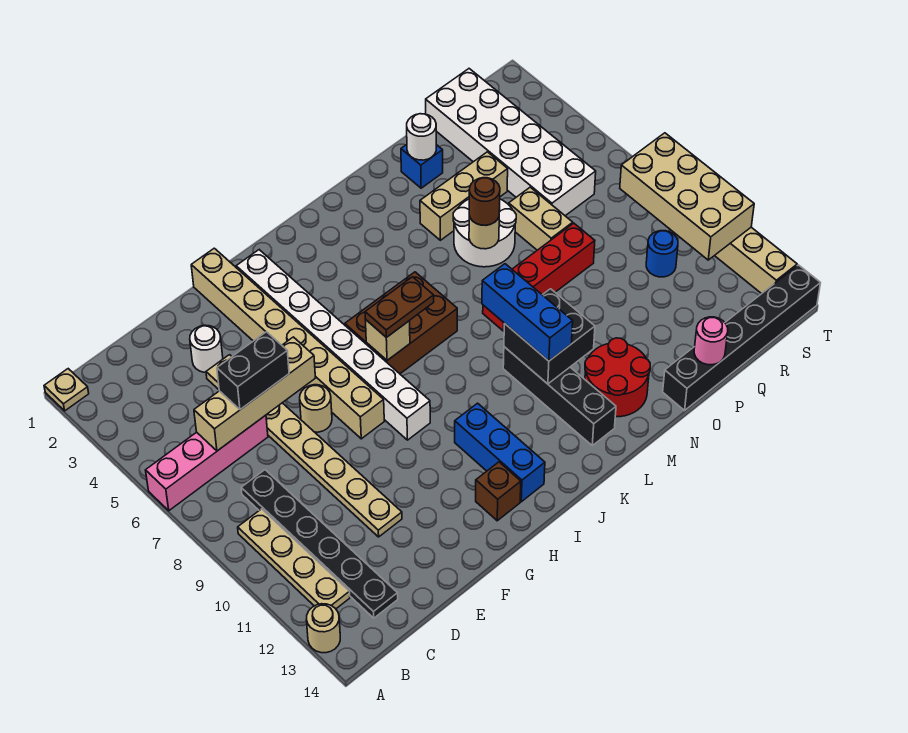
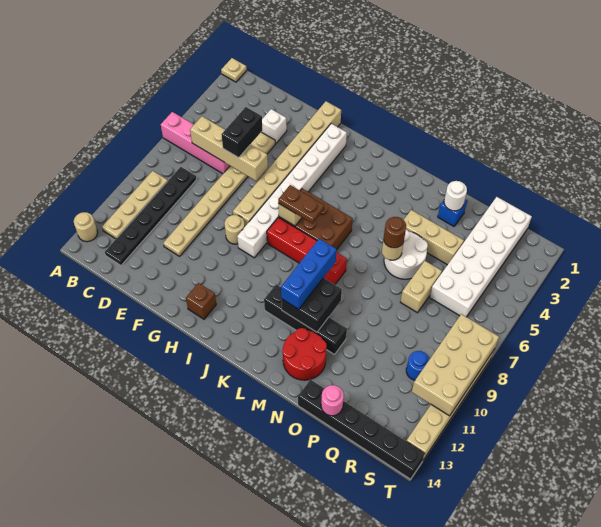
black brick D6:E6 level 3 -> black brick E5:E6 level 3
white round brick E3 level 1 -> white brick E3 level 1
tan round brick F7 level 1 -> tan round brick G9 level 1
blue brick I11:I13 level 1 -> none
black brick L10:L13 level 1 -> black brick K11:N11 level 1
red brick M8:P8 level 1 -> red brick I8:L8 level 1

